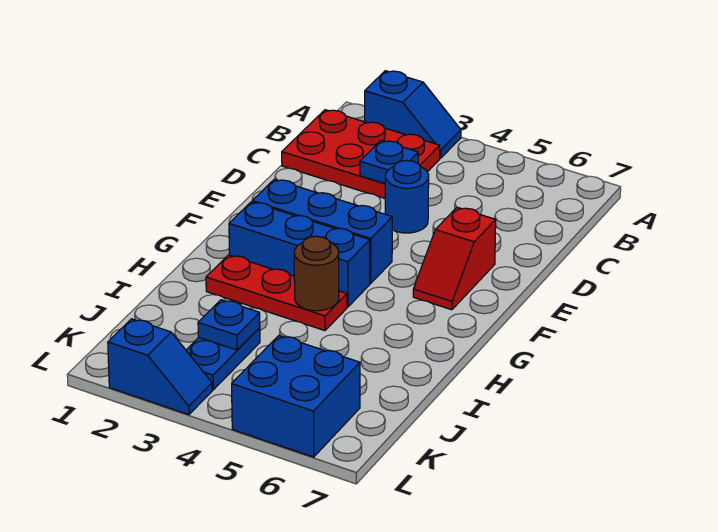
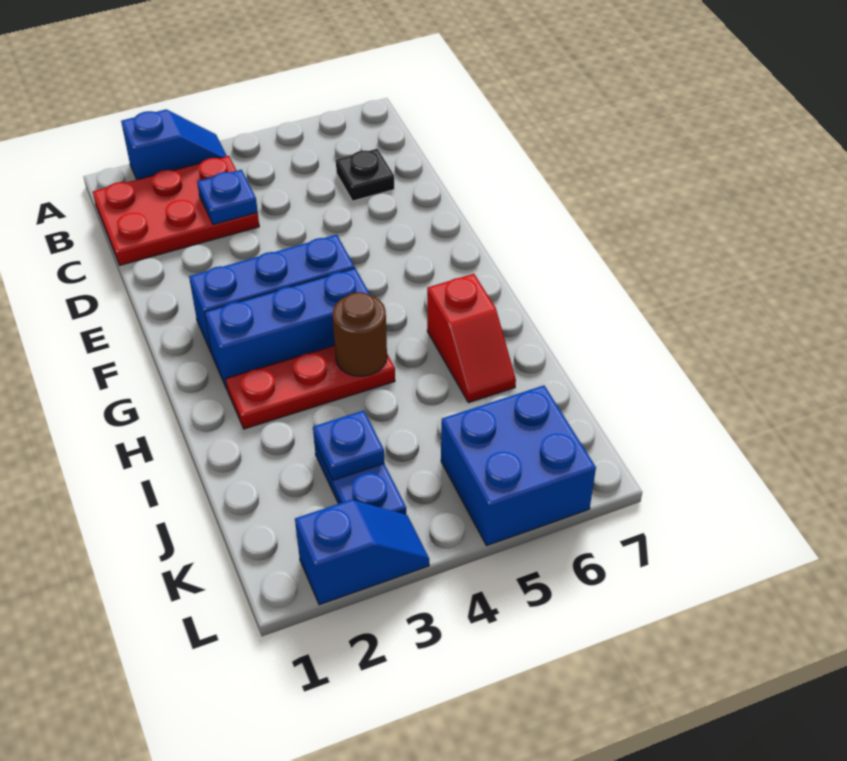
none -> black plate C6 level 1
blue round brick D4 level 1 -> none
red slope E6:F6 level 1 top E -> red slope H6:I6 level 1 top H

